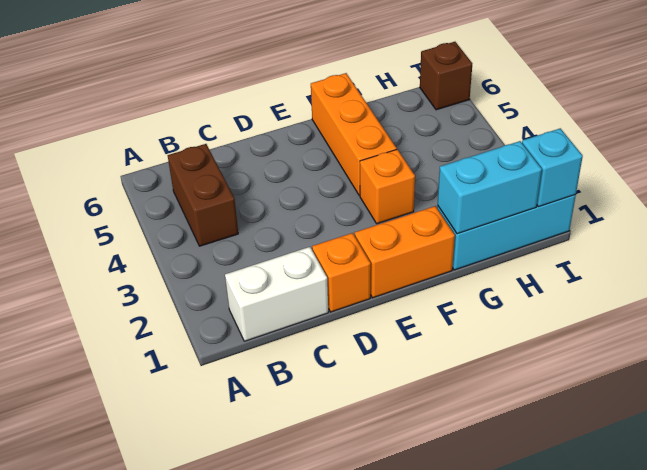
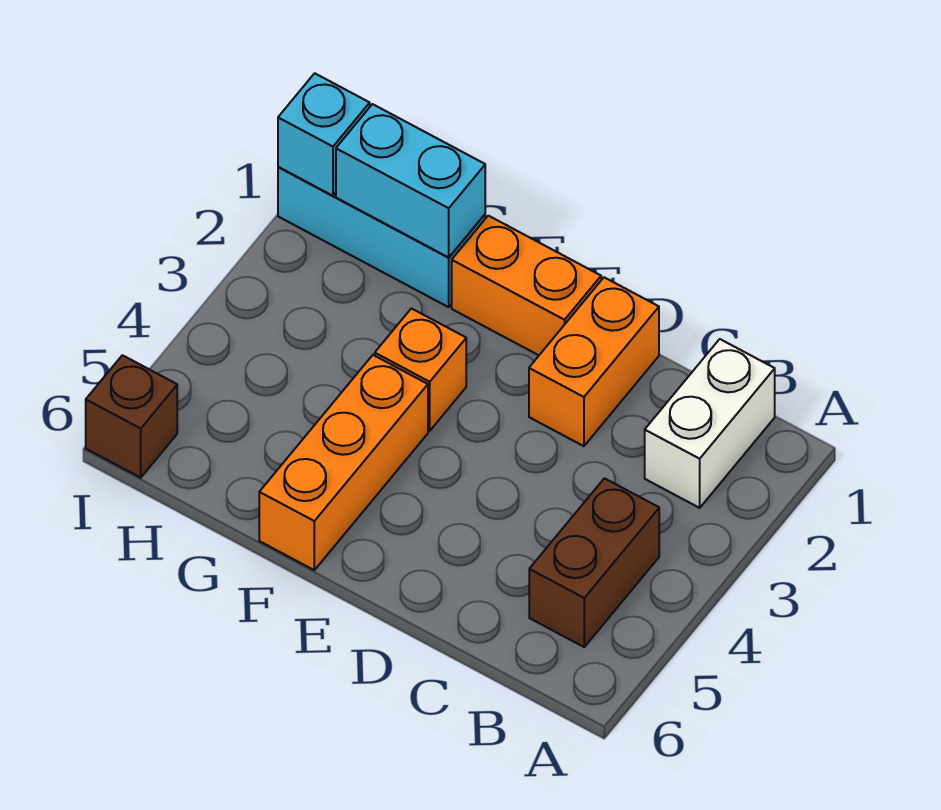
white brick B1:C1 level 1 -> white brick B1:B2 level 1
orange brick D1 level 1 -> orange brick D1:D2 level 1

